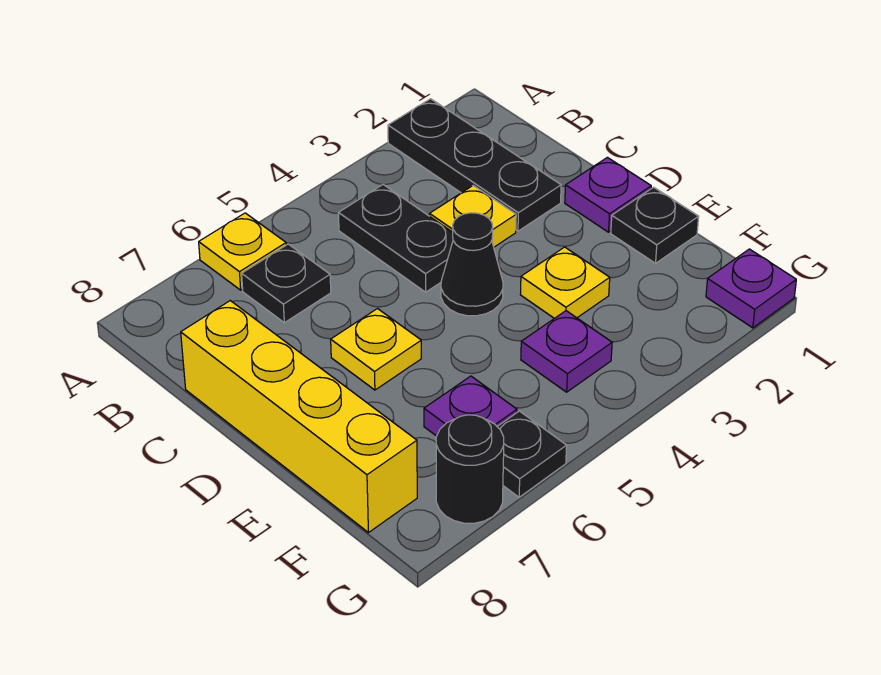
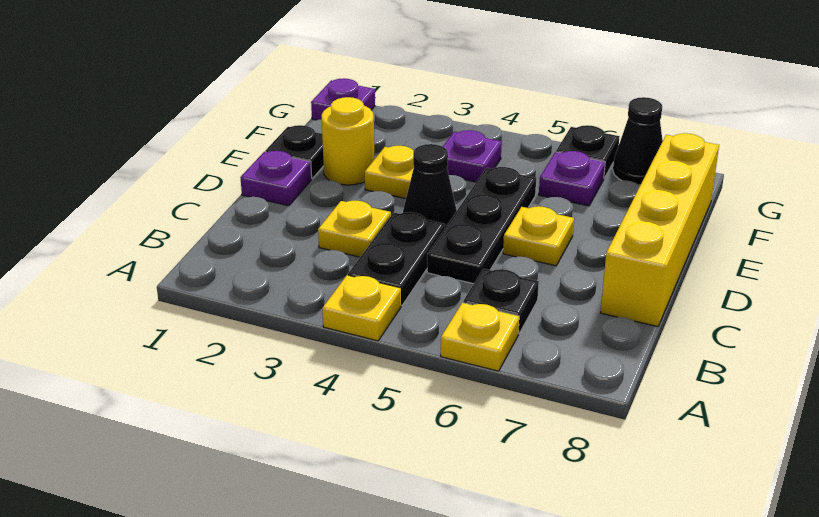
black plate A2:C2 level 1 -> black plate C5:E5 level 1
none -> yellow plate A4 level 1
none -> yellow round brick E2 level 1
black round brick G7 level 1 -> black cone G7 level 1

